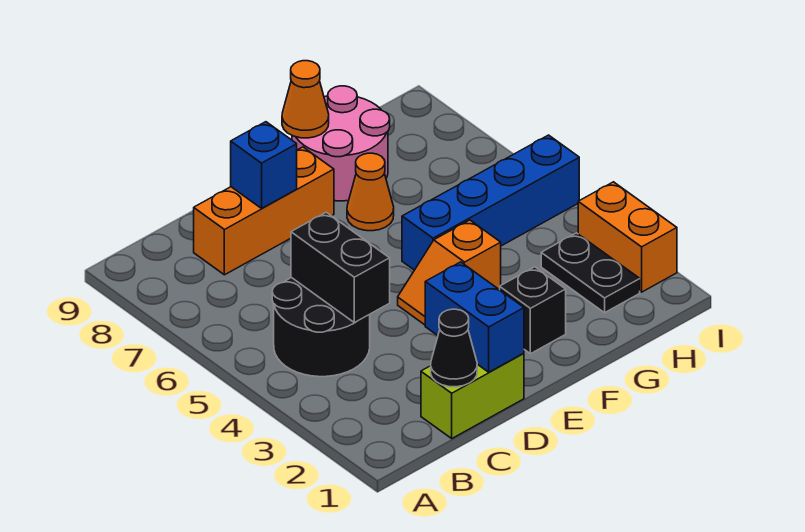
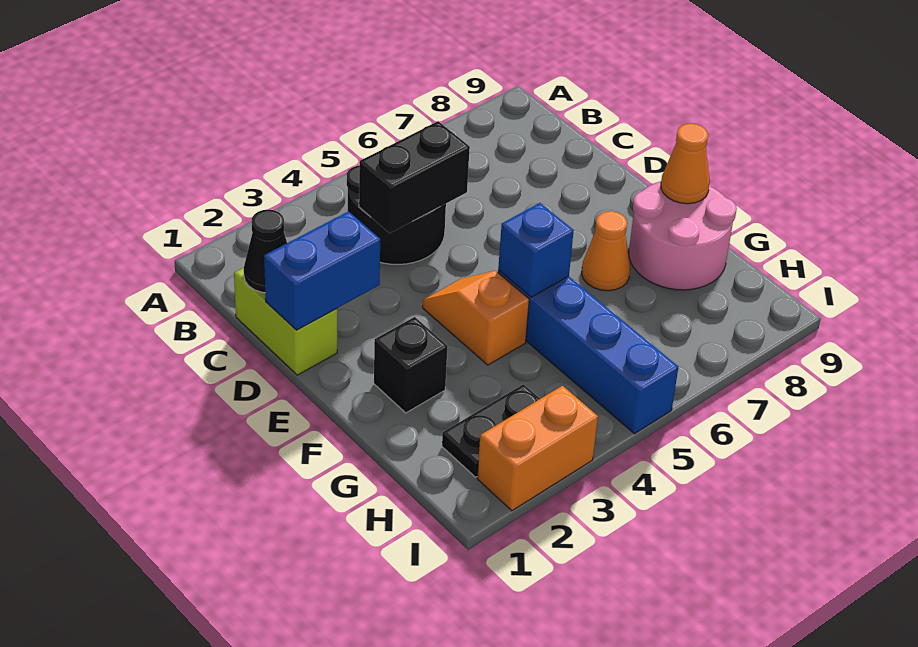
orange brick C8:E8 level 1 -> none
blue brick D8 level 2 -> blue brick F5 level 2

